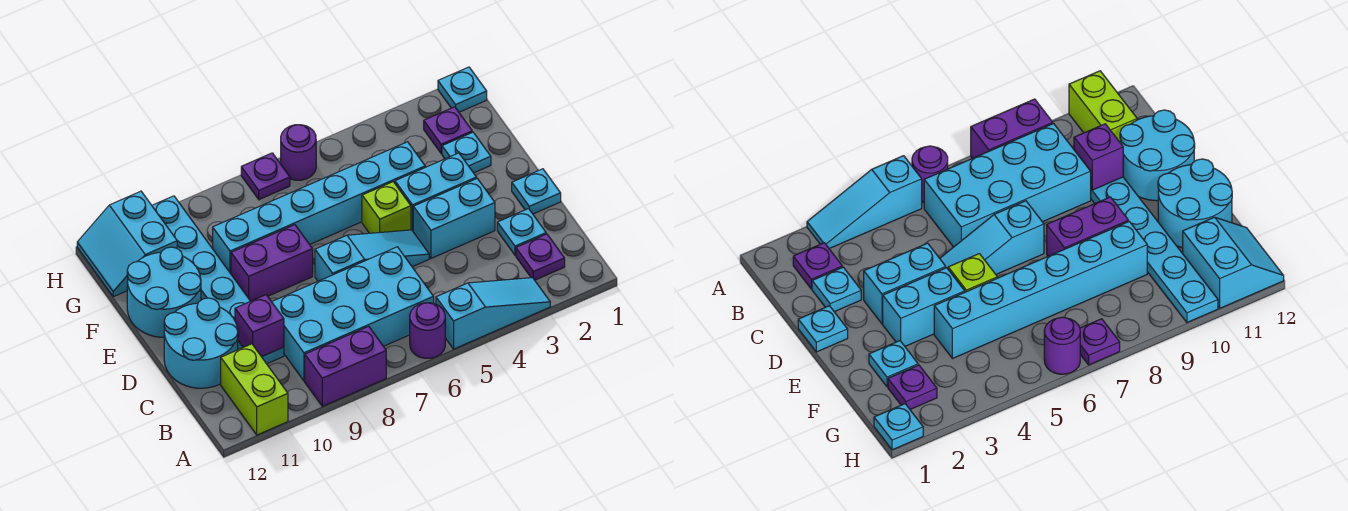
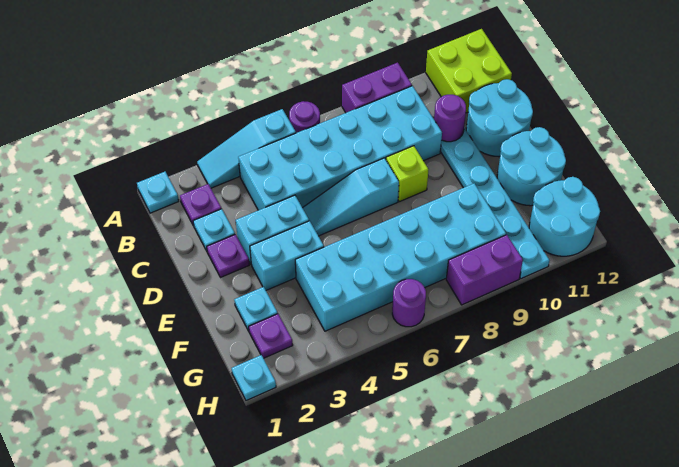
lime brick A11:B11 level 1 -> lime brick A11:B12 level 1
cyan brick B6:C9 level 1 -> cyan brick B4:C9 level 1
purple brick C10 level 2 -> purple round brick C10 level 2
cyan plate D1 level 1 -> cyan plate A1 level 1
lime brick E5 level 1 -> lime brick D8 level 1
purple brick E8:E9 level 1 -> purple brick H8:H9 level 1
cyan brick F4:F9 level 1 -> cyan brick F4:G9 level 1
cyan slope G11:H12 level 1 top 11 -> cyan round brick G11:H12 level 1
purple plate H7 level 1 -> purple plate D2 level 1

